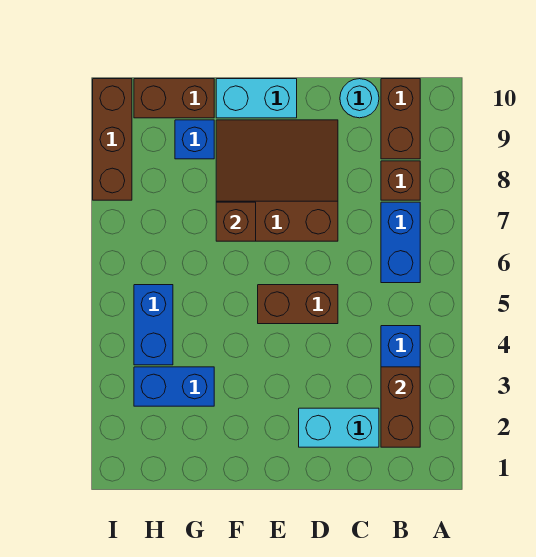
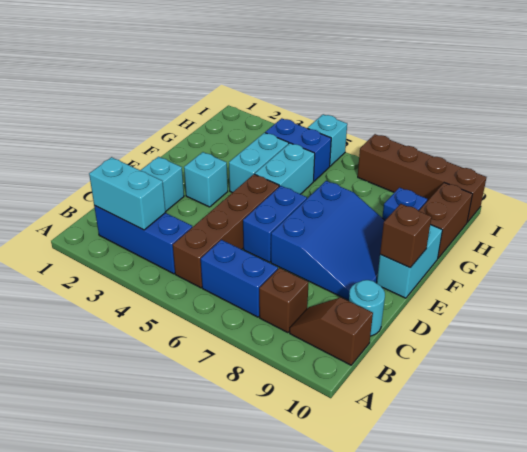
brown brick B2:B3 level 2 -> cyan brick B2:B3 level 2
brown brick B9:B10 level 1 -> brown slope B9:B10 level 1 top 10
brown brick D5:E5 level 1 -> brown brick B5:E5 level 1
brown slope D7:F9 level 1 top 7 -> blue slope D7:F9 level 1 top 7
none -> cyan brick E3 level 1
none -> cyan brick F4:G4 level 1
none -> cyan brick F5:G5 level 1
brown brick F7 level 2 -> brown brick E10 level 2
blue brick G3:H3 level 1 -> blue brick D6:E6 level 1
none -> cyan brick I5 level 1
brown brick I8:I10 level 1 -> brown brick I7:I10 level 1

